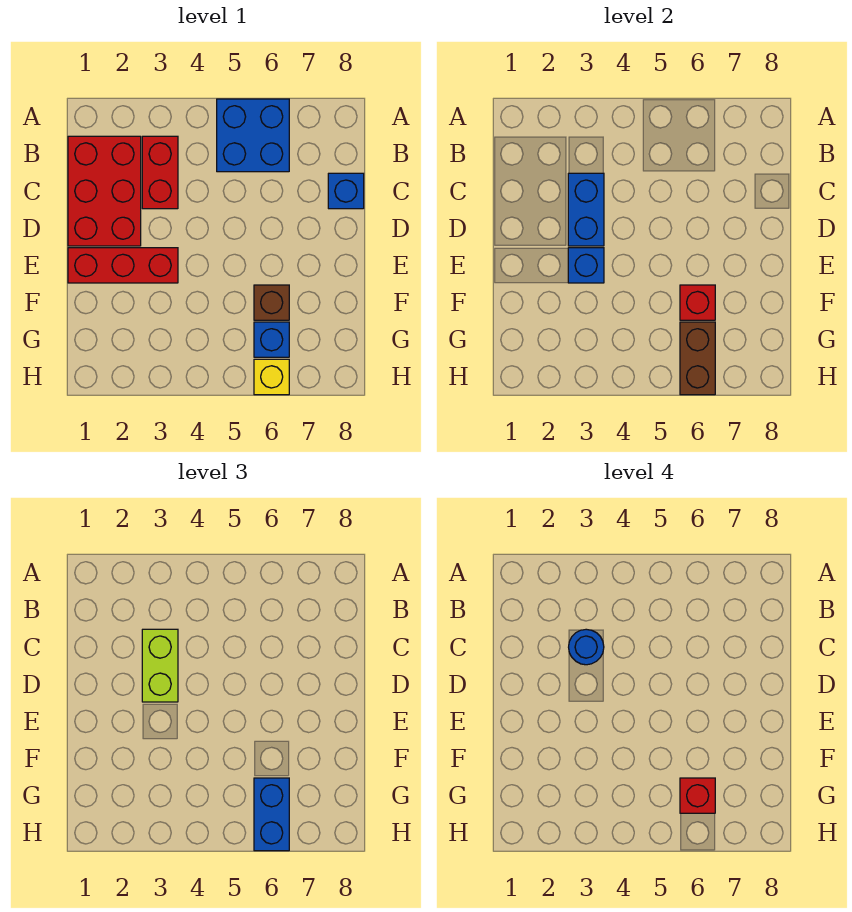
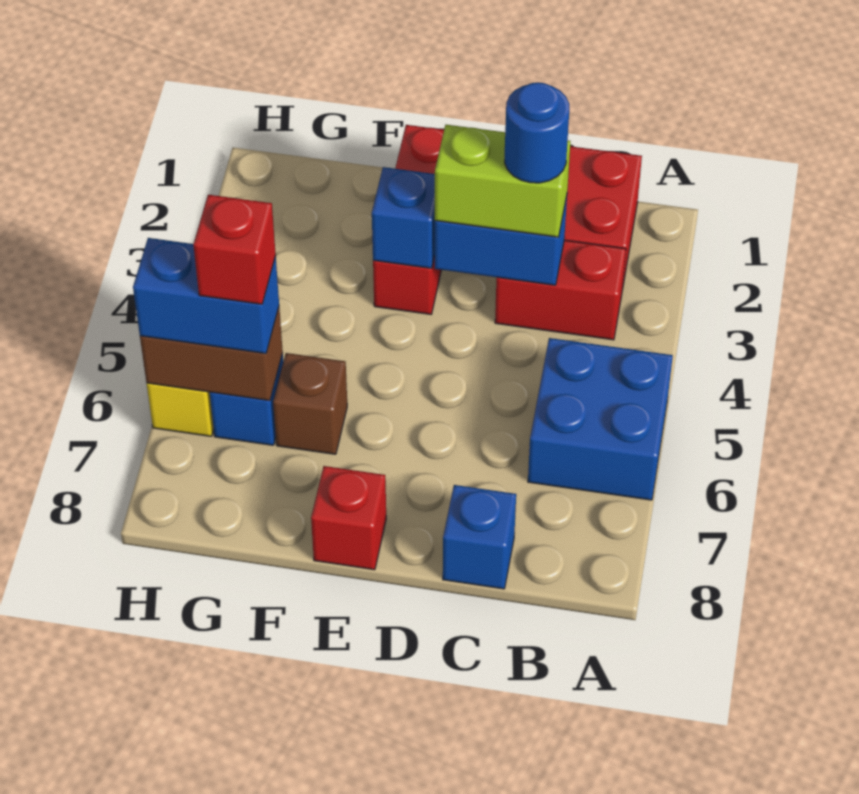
red brick F6 level 2 -> red brick E8 level 1

